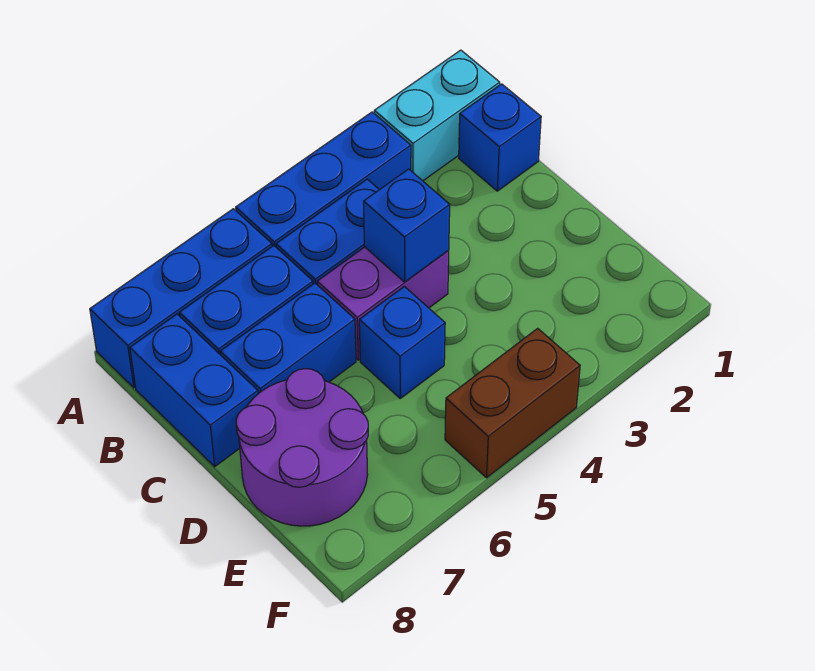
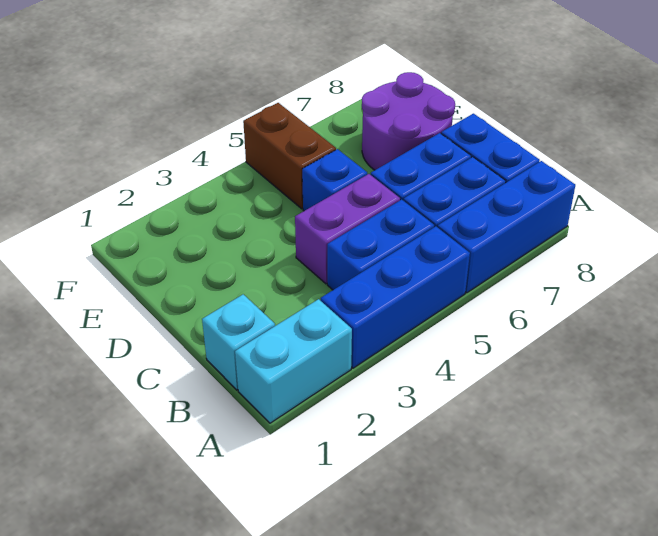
blue brick B1 level 1 -> cyan brick B1 level 1
blue brick C4 level 2 -> none
brown brick F4:F5 level 1 -> brown brick E5:F5 level 1

